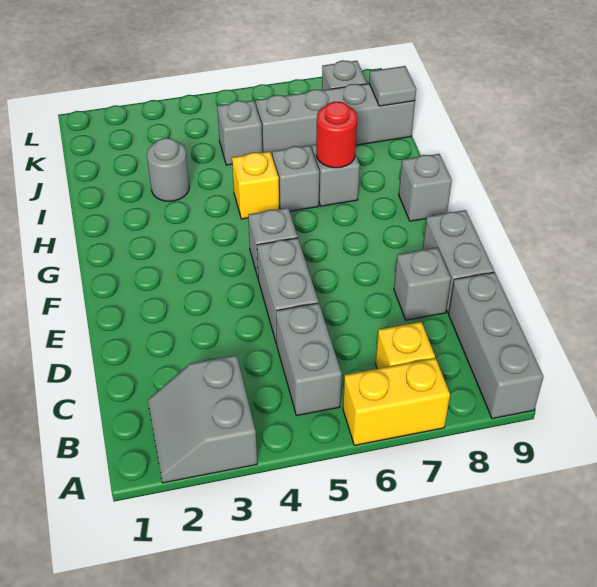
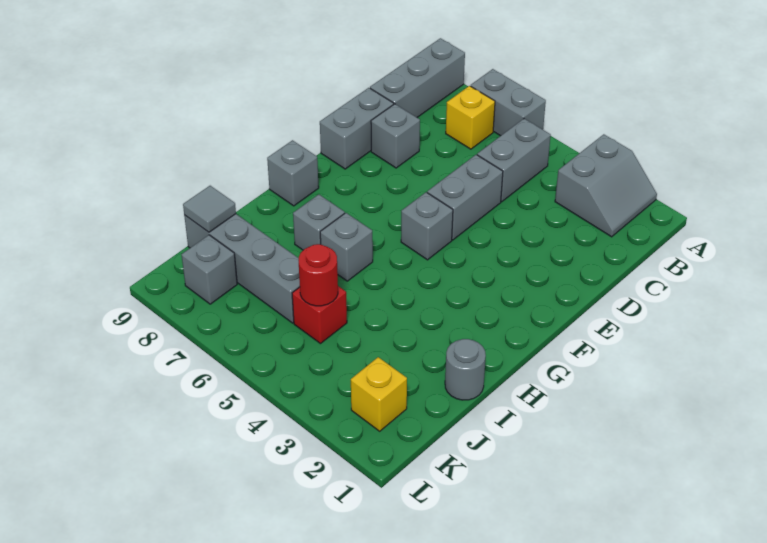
yellow brick A6:A7 level 1 -> grey brick A6:A7 level 1
yellow brick H5 level 1 -> yellow brick K2 level 1
red round brick H7 level 2 -> red round brick J5 level 2
grey round brick I3 level 1 -> grey round brick I1 level 1
grey brick J5 level 1 -> red brick J5 level 1

